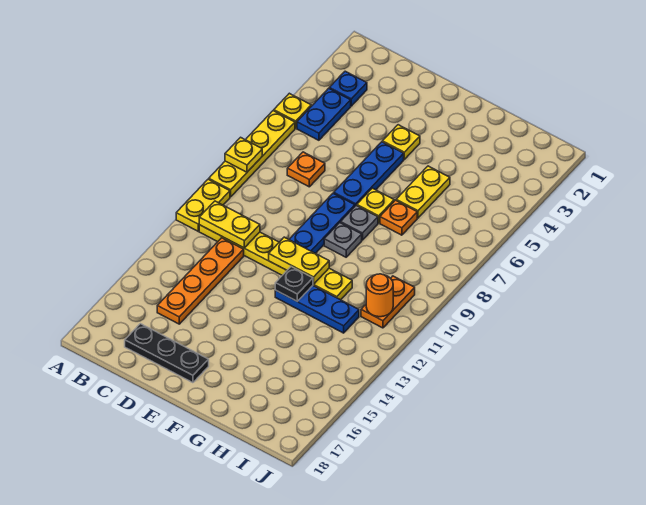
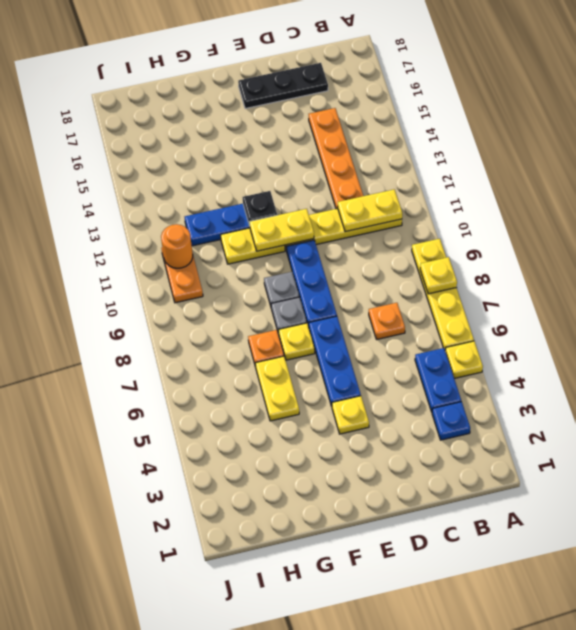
yellow plate A10:A11 level 1 -> none

